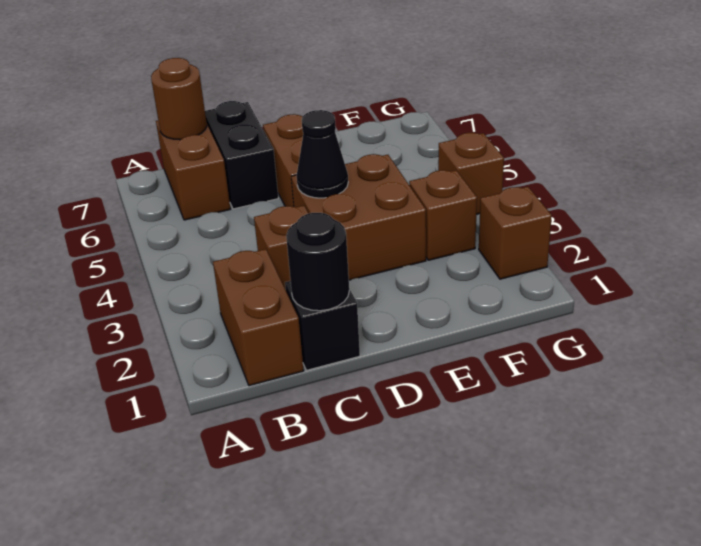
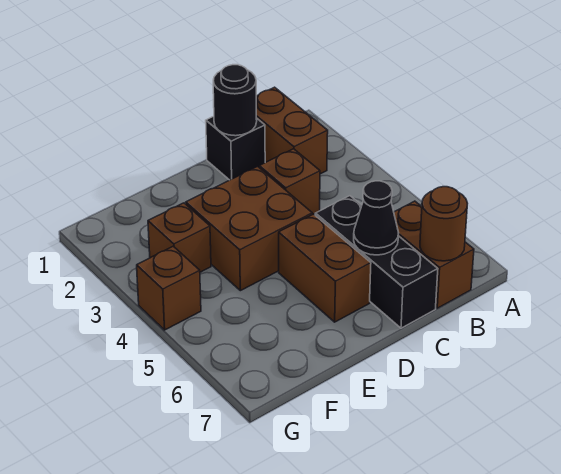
black brick C6:C7 level 1 -> black brick C5:C7 level 1
black cone D4 level 2 -> black cone C6 level 2
brown brick G2 level 1 -> none

